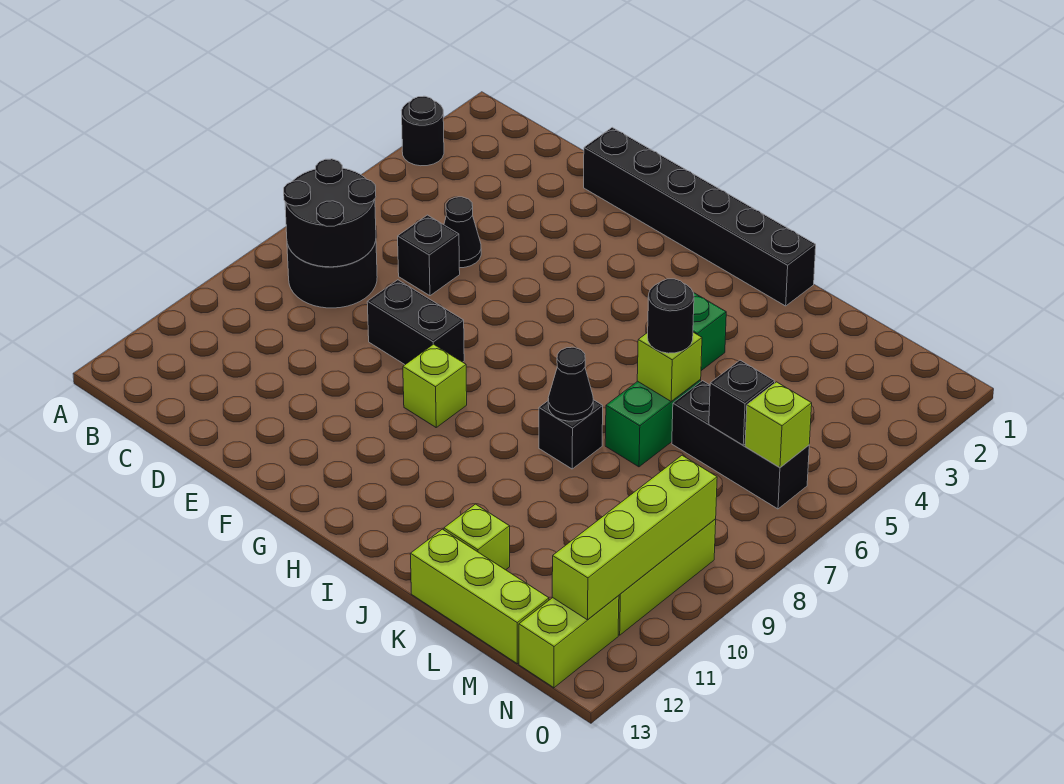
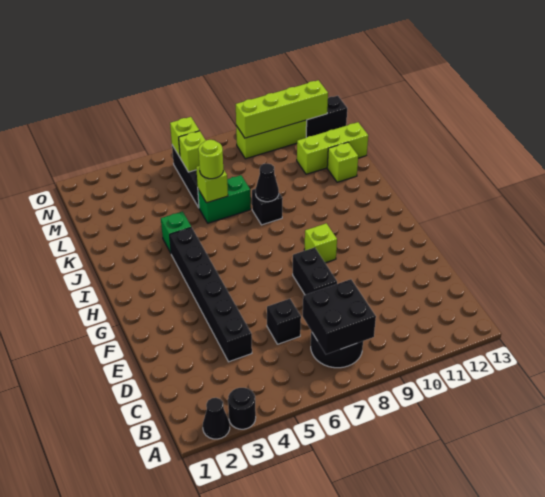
black round brick B7:C8 level 2 -> black brick B7:C8 level 2
black cone D5 level 1 -> black cone A2 level 1
black brick E1:J1 level 1 -> black brick D4:I4 level 1
black round brick K6 level 3 -> lime round brick K6 level 3
lime brick K13:M13 level 1 -> lime brick L11:L13 level 1
black brick M6 level 2 -> lime brick M6 level 2
lime brick N12:N13 level 1 -> black brick N12:N13 level 1

